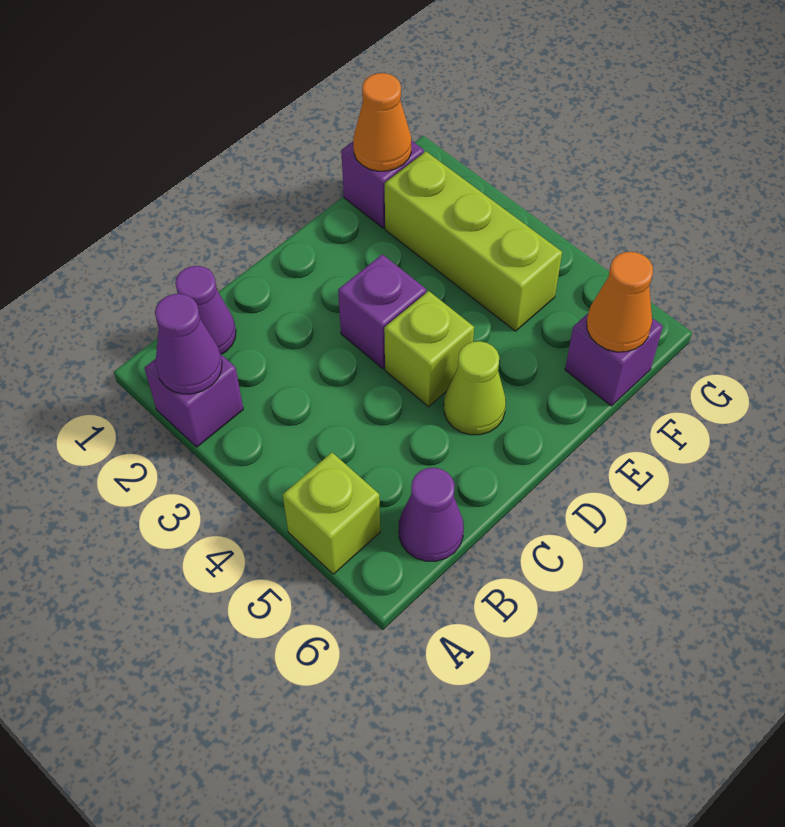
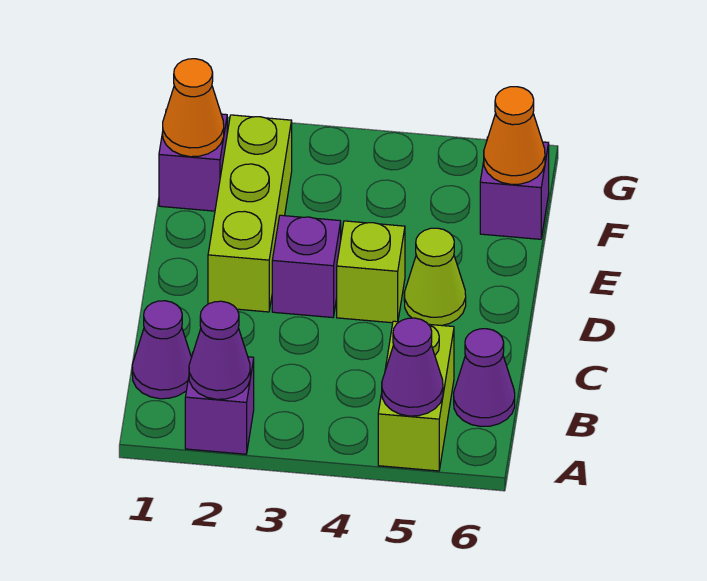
lime brick A5 level 1 -> lime brick A5:B5 level 1
none -> purple cone A5 level 2
lime brick F2:F4 level 1 -> lime brick D2:F2 level 1

